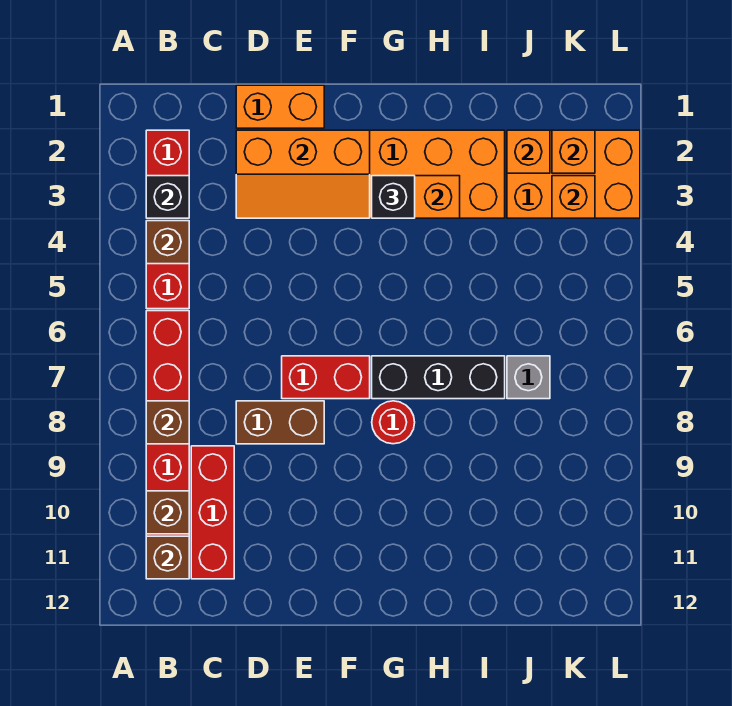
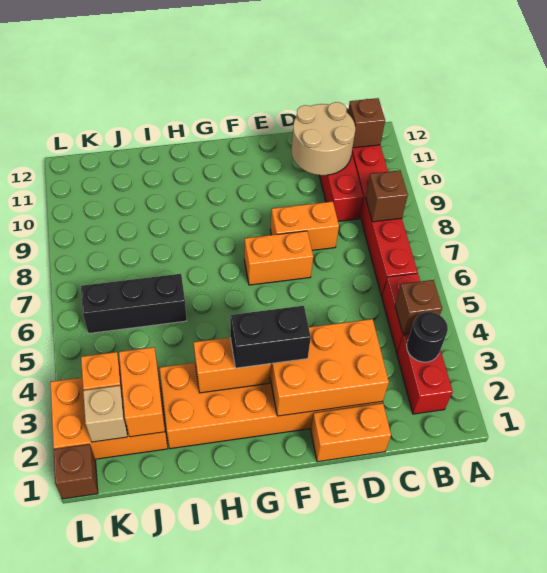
black brick B3 level 2 -> black round brick B3 level 2
brown brick B10 level 2 -> brown brick L1 level 1
none -> tan round brick C10:D11 level 2
orange slope D2:F3 level 2 top 2 -> orange brick D2:F3 level 2
brown brick D8:E8 level 1 -> orange brick D8:E8 level 1
red brick E7:F7 level 1 -> orange brick E7:F7 level 1
black brick G3 level 3 -> black brick F3:G3 level 3
black brick G7:I7 level 1 -> black brick I6:K6 level 1
red round brick G8 level 1 -> none
orange brick J2 level 2 -> orange brick J2:J3 level 2
grey brick J7 level 1 -> none
orange brick K2 level 2 -> tan brick K2 level 2

